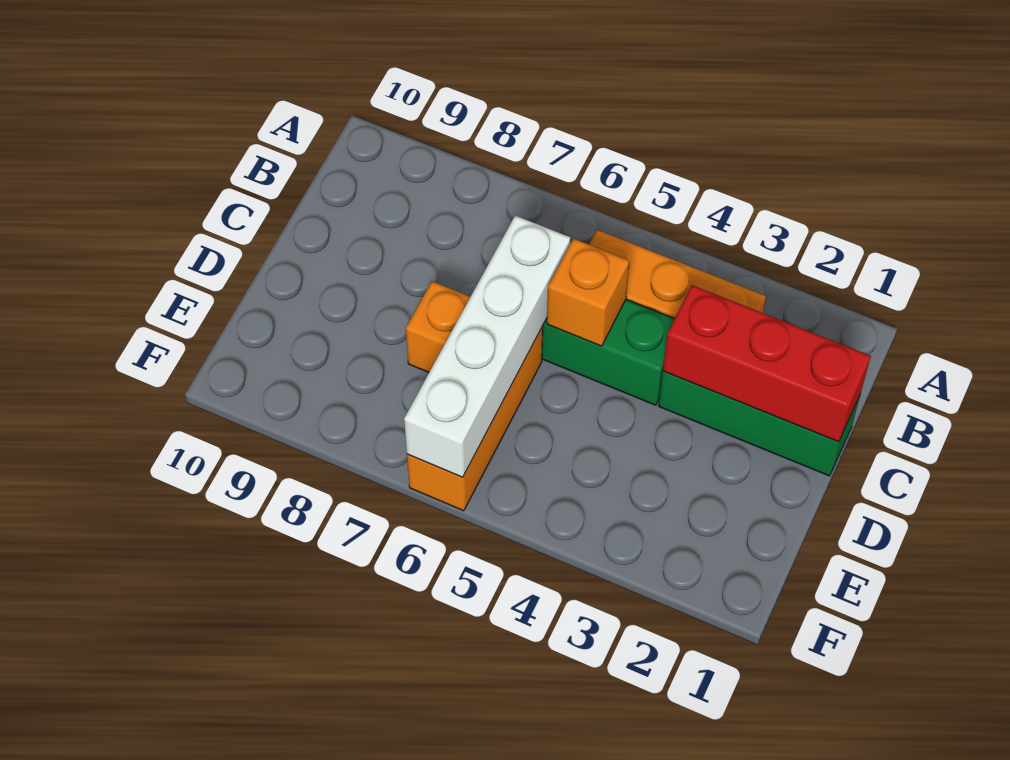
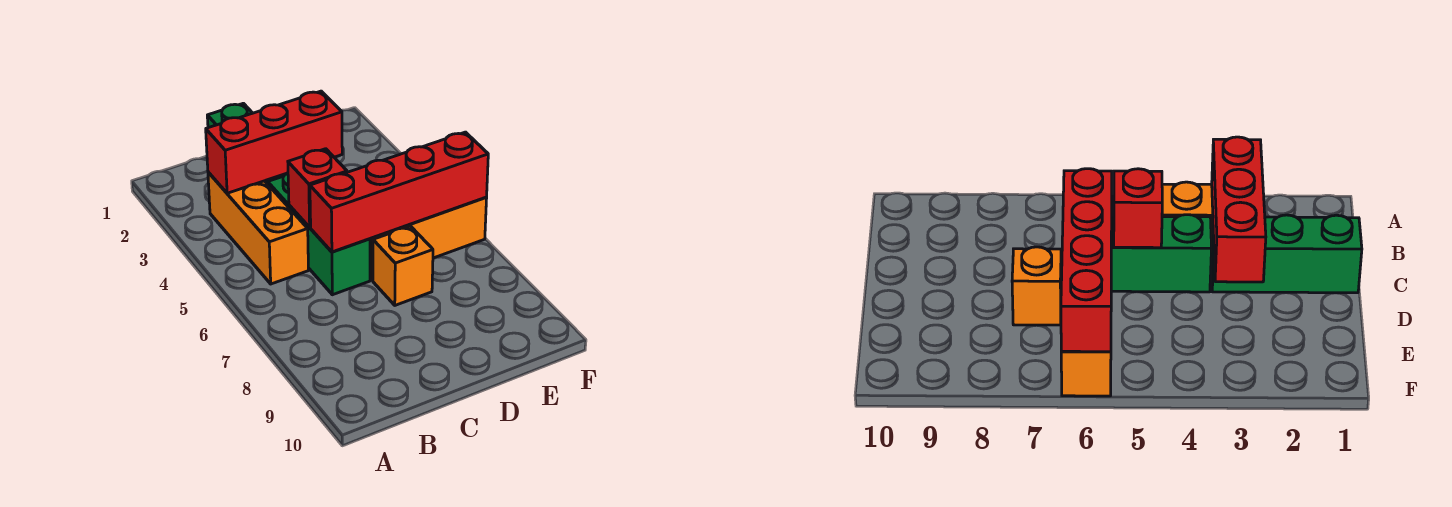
red brick C1:C3 level 2 -> red brick B3:D3 level 2
orange brick C5 level 2 -> red brick C5 level 2
white brick C6:F6 level 2 -> red brick C6:F6 level 2

